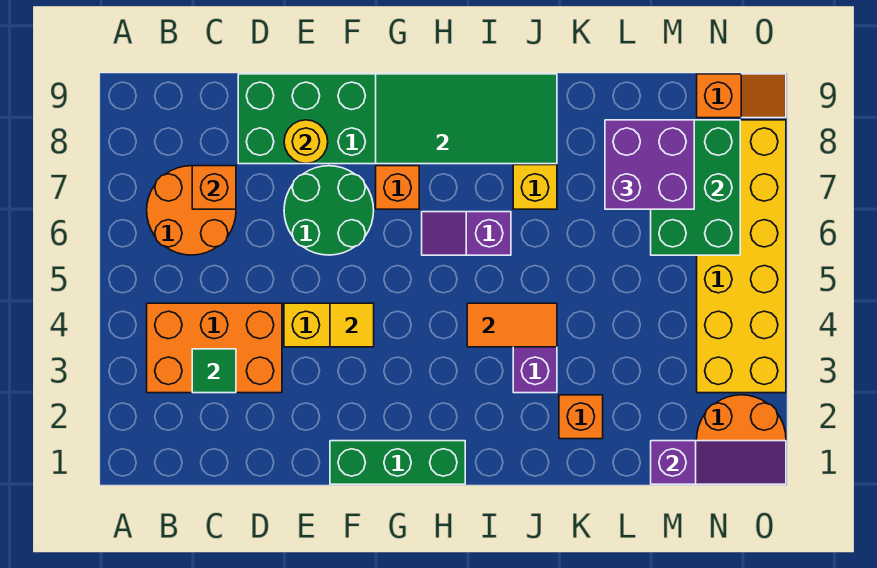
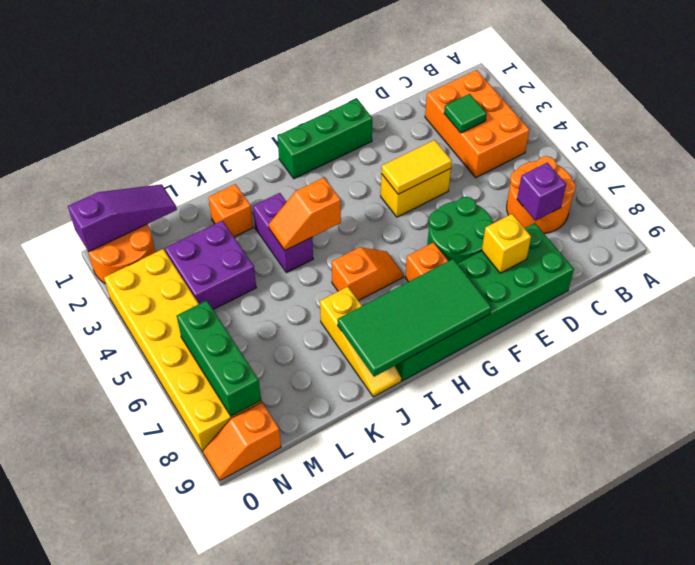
orange brick B3:D4 level 1 -> orange brick B2:C4 level 1
orange brick C7 level 2 -> purple brick C7 level 2
yellow round brick E8 level 2 -> yellow brick E8 level 2
yellow tile F4 level 2 -> yellow tile E4:F4 level 2
purple slope H6:I6 level 1 top I -> orange slope H6:I6 level 1 top I
orange tile I4:J4 level 2 -> orange slope I4:J4 level 2 top I
purple brick L7:M8 level 3 -> purple brick L3:M4 level 1
purple slope M1:O1 level 2 top M -> purple slope M1:O1 level 2 top O
green brick M6:N8 level 2 -> green brick N6:N8 level 2

